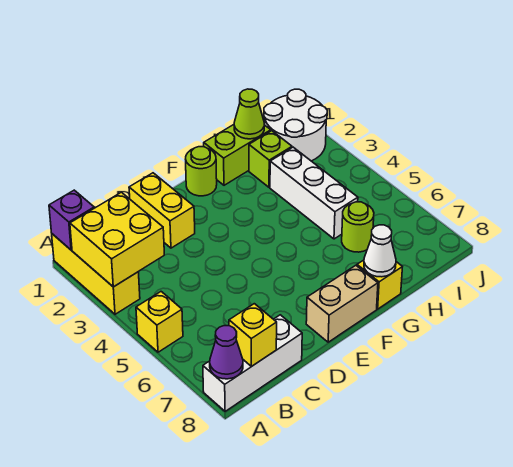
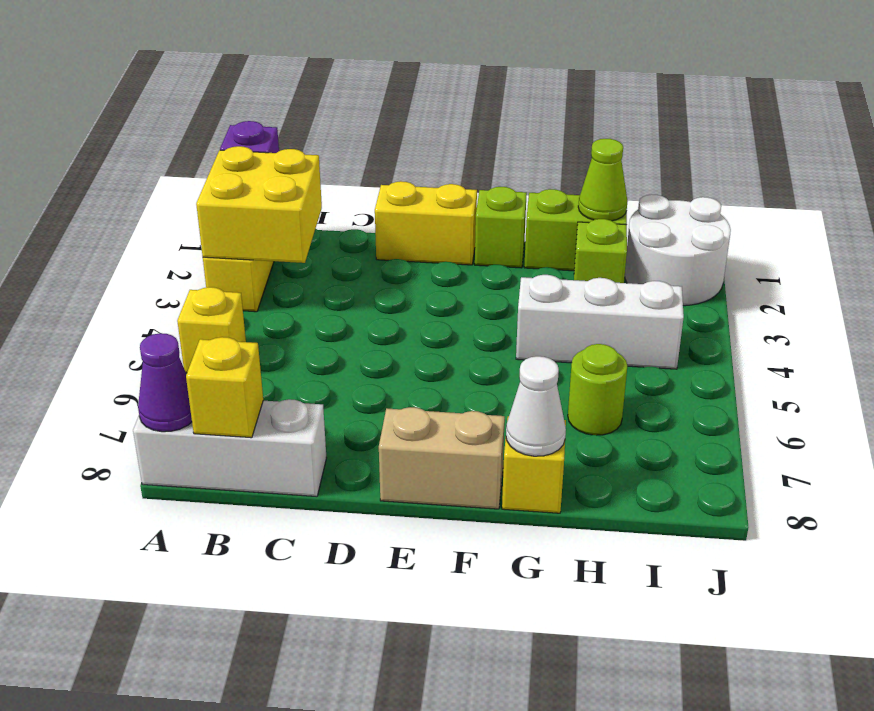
yellow brick D1:D2 level 1 -> yellow brick D1:E1 level 1
lime round brick F1 level 1 -> lime brick F1 level 1
white brick H3:H5 level 1 -> white brick G4:I4 level 1

